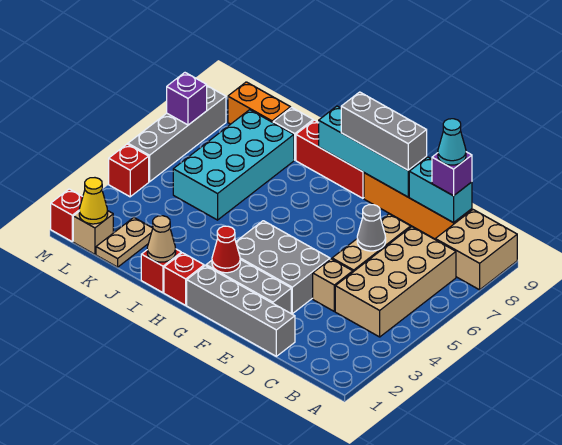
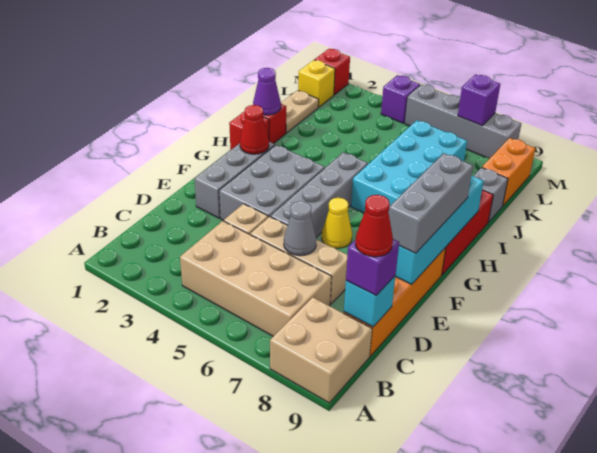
cyan brick C9:D9 level 2 -> cyan brick C9 level 2
cyan cone C9 level 4 -> red cone C9 level 4
grey brick D1:G1 level 1 -> grey brick E5:H5 level 1
tan cone I1 level 2 -> purple cone I1 level 2
cyan brick J5:K8 level 1 -> cyan brick H6:K7 level 1
tan plate K1:K2 level 1 -> tan plate J1:K1 level 1
tan brick L1 level 1 -> yellow brick L1 level 1
yellow cone L1 level 2 -> yellow cone F6 level 1
red brick M4 level 1 -> purple brick M4 level 1

